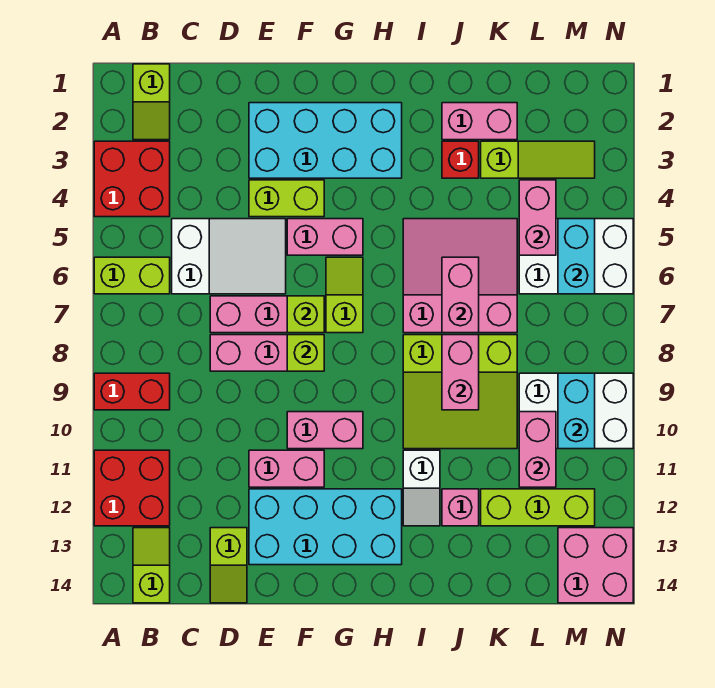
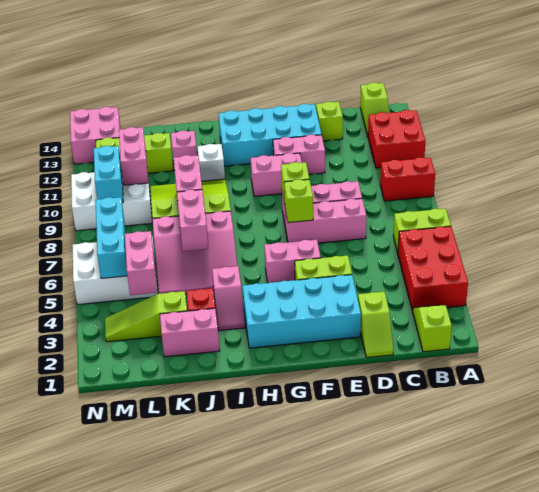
red brick A3:B4 level 1 -> red brick A3:B5 level 1
white slope C5:E6 level 1 top C -> none
lime slope G6:G7 level 1 top 7 -> lime slope D1:D2 level 1 top 2
none -> pink slope I3:I4 level 1 top 4
cyan brick M5:M6 level 2 -> cyan brick M5:M7 level 2

